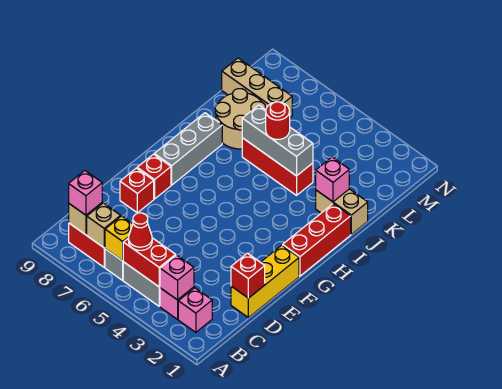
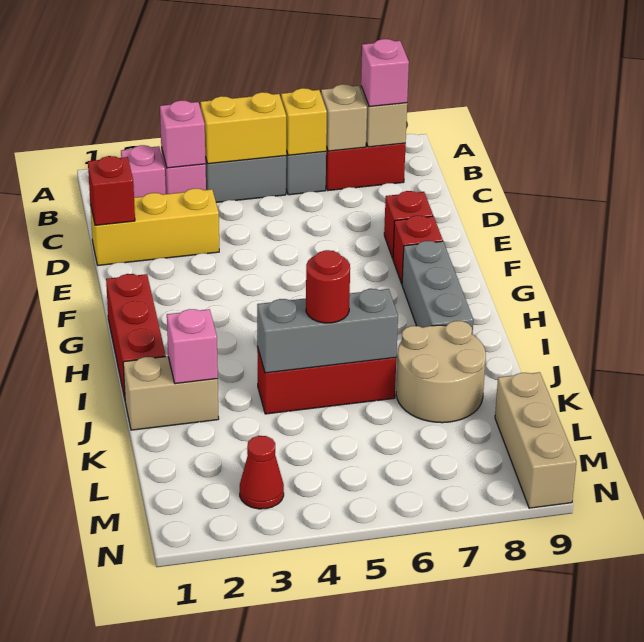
red brick B4:B5 level 2 -> yellow brick B4:B5 level 2
red cone B5 level 3 -> red cone M3 level 1
yellow brick D1:F1 level 1 -> yellow brick D1:D3 level 1
tan brick L7:L9 level 1 -> tan brick L9:N9 level 1

